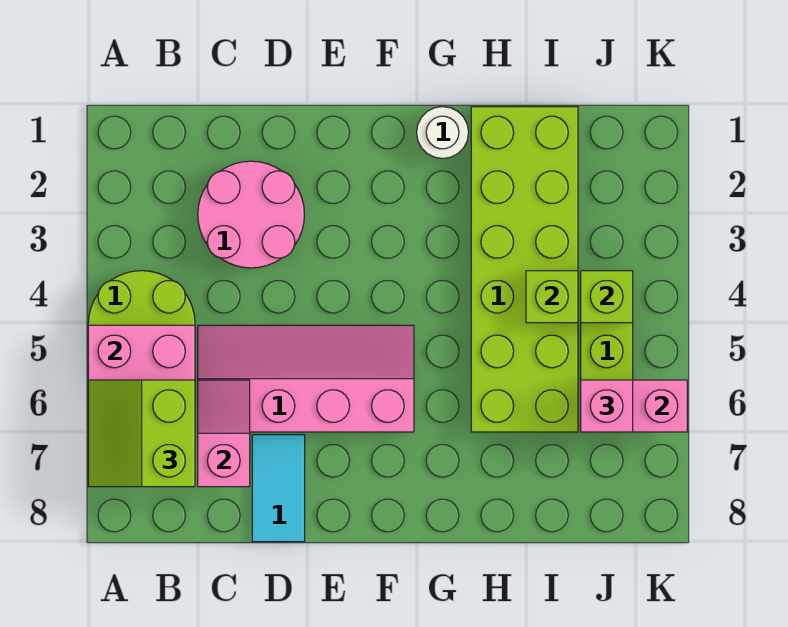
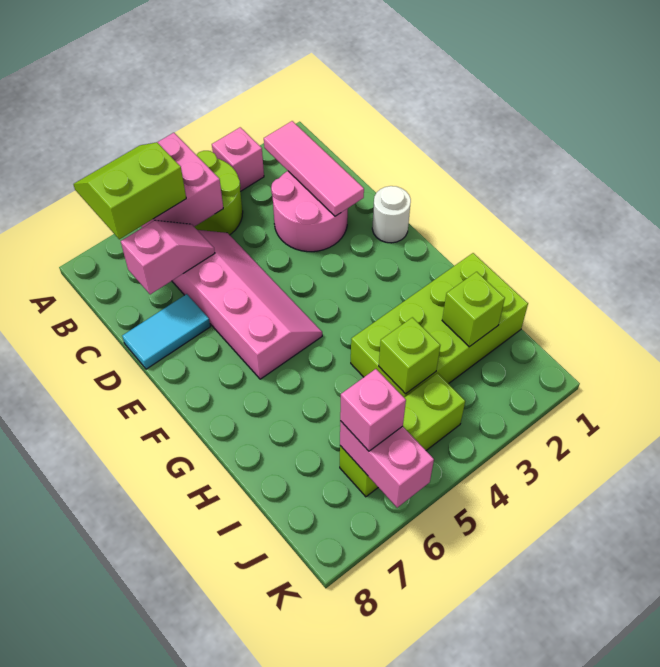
none -> pink brick A3 level 1
none -> pink tile B2:D2 level 2
white round brick G1 level 1 -> white round brick E1 level 1
lime brick H1:I6 level 1 -> lime brick H1:I4 level 1
lime brick J4 level 2 -> lime brick I2 level 2

